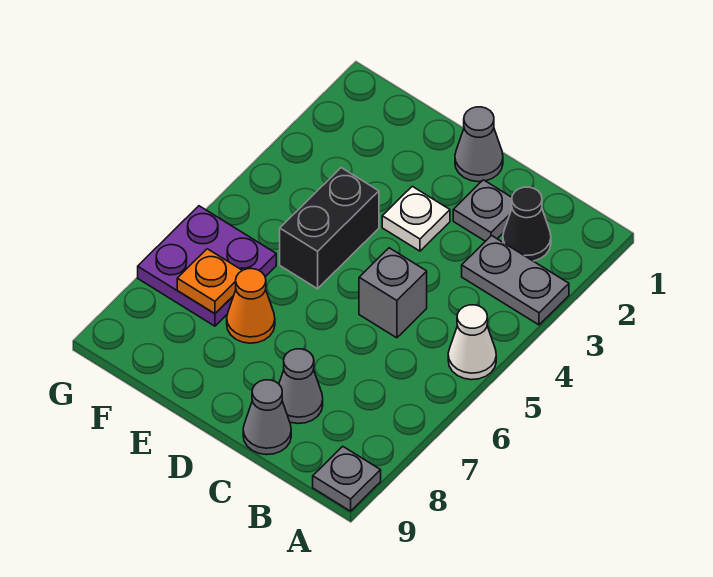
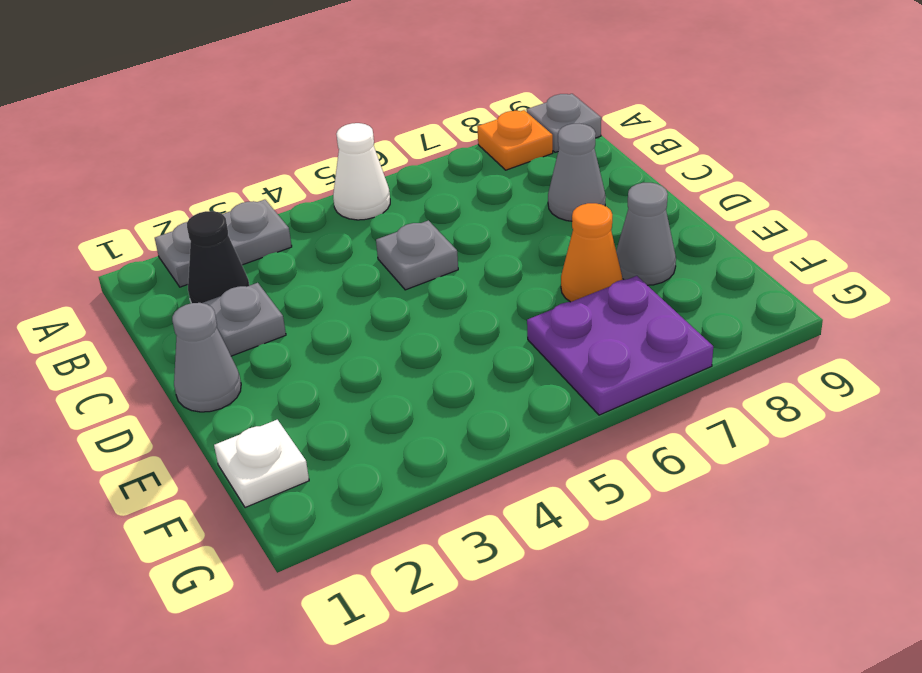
grey plate A3:B3 level 1 -> grey plate A2:A3 level 1
grey brick C5 level 1 -> grey plate C5 level 1
grey cone C9 level 1 -> grey cone E8 level 1
white plate D3 level 1 -> white plate F1 level 1
black brick E4:E5 level 1 -> none
orange plate F7 level 2 -> orange plate A8 level 1

